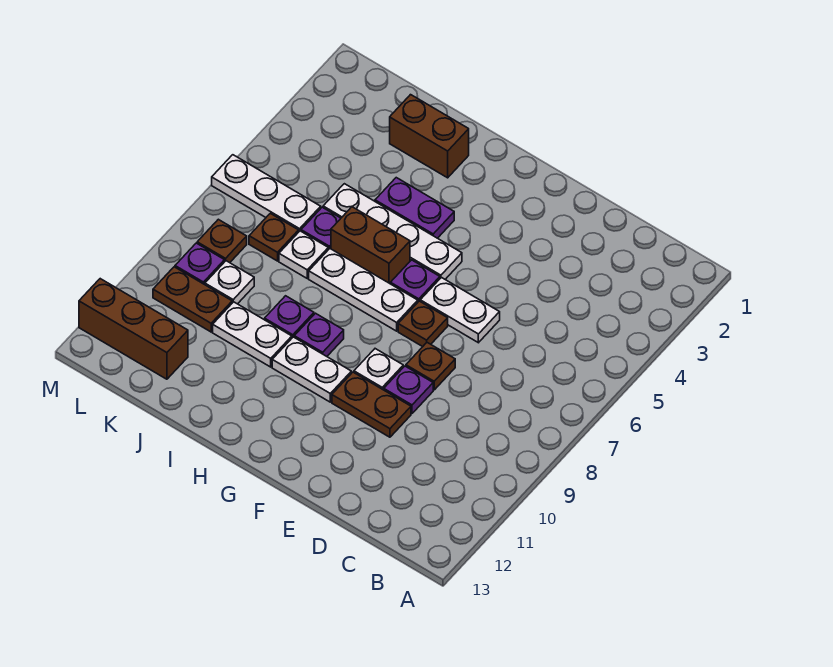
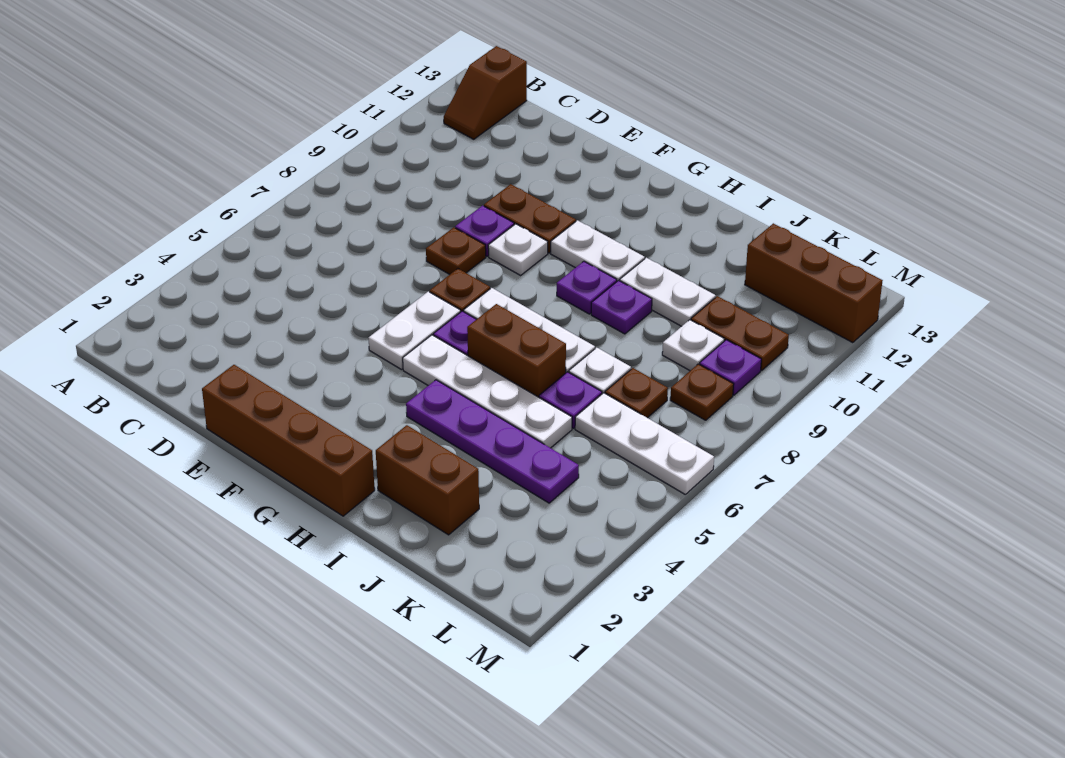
none -> brown slope B12:B13 level 1 top 13
none -> brown brick E1:H1 level 1
white plate E6:F6 level 1 -> white plate F5:F6 level 1
purple plate H4:I4 level 1 -> purple plate H4:K4 level 1

